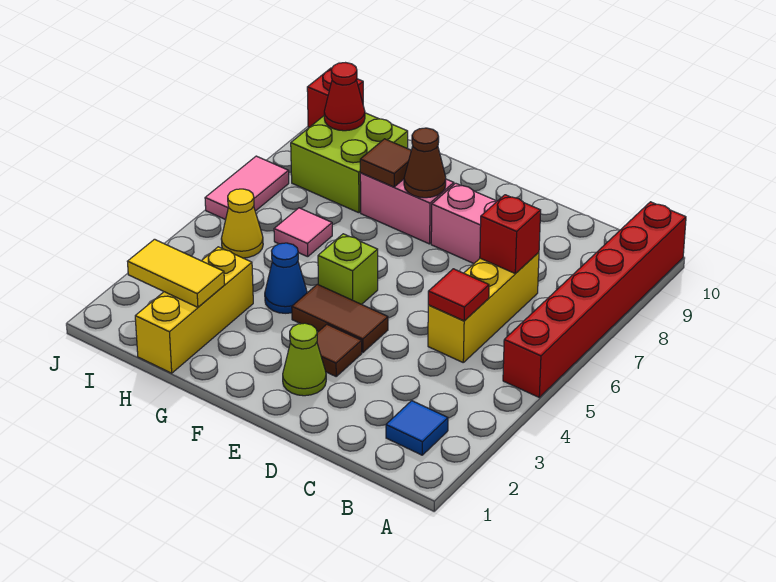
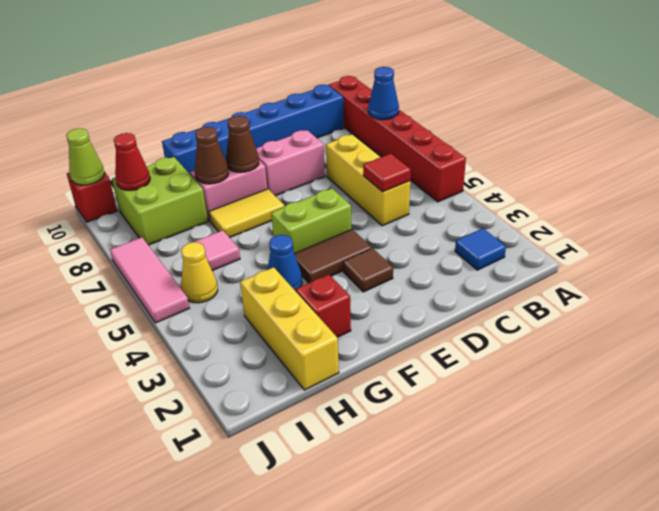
none -> blue cone A8 level 2
none -> blue brick B10:G10 level 1
red brick C7 level 2 -> red brick G2 level 1
lime cone E2 level 1 -> lime cone J10 level 2
lime brick F5 level 1 -> lime brick E5:F5 level 1
brown tile G8 level 2 -> brown cone G8 level 2
yellow tile H2:I2 level 2 -> yellow tile F7:G7 level 1
pink tile J6:J7 level 1 -> pink tile J5:J7 level 1

